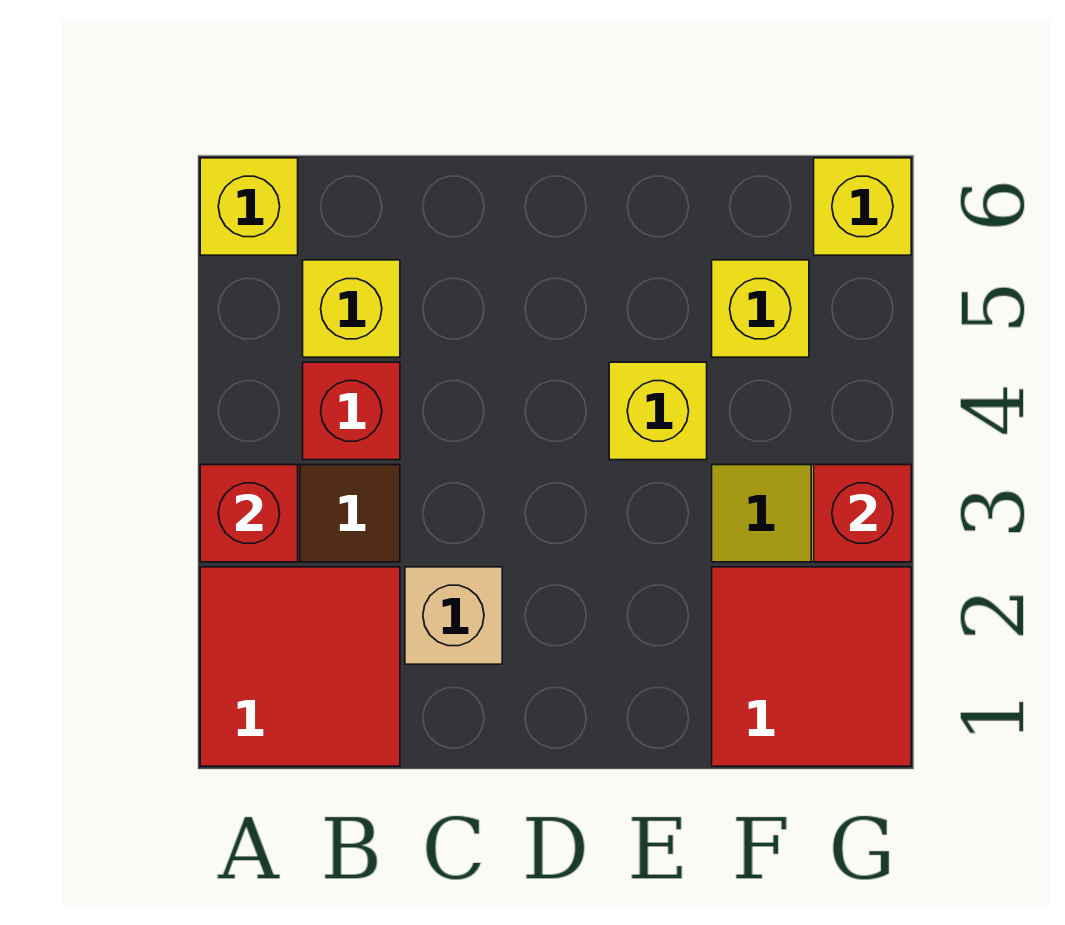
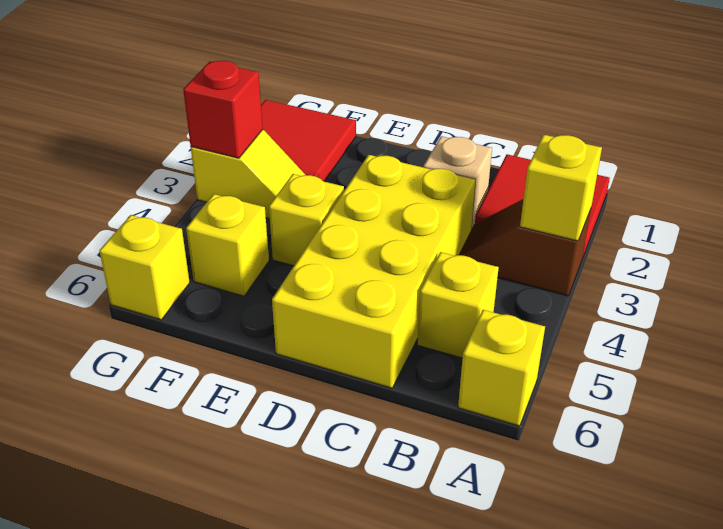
red brick A3 level 2 -> yellow brick A3 level 2
red brick B4 level 1 -> none
none -> yellow brick C3:D6 level 1

